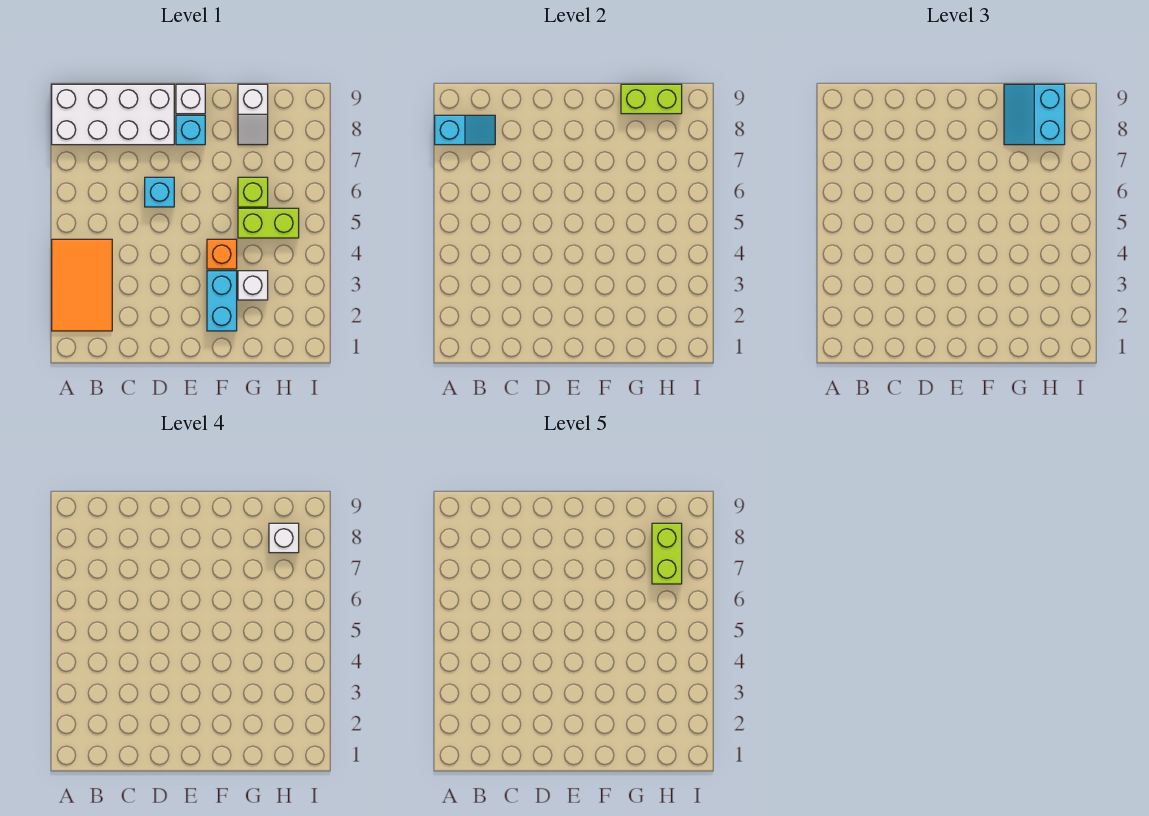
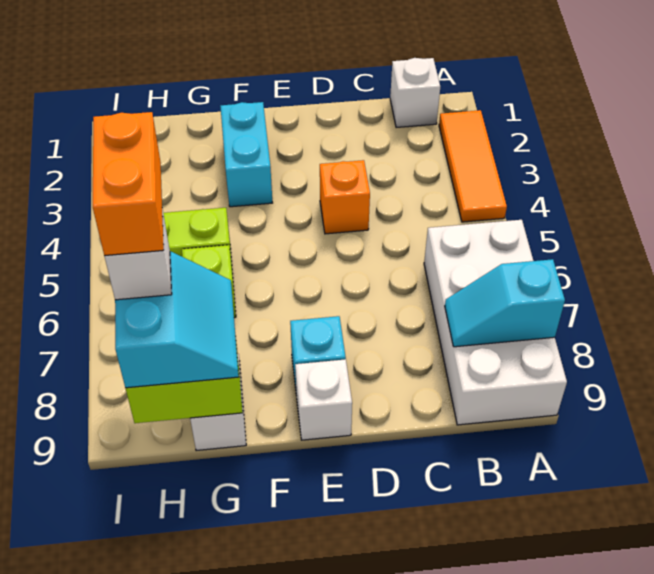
orange tile A2:B4 level 1 -> orange tile A2:A4 level 1
white brick A8:D9 level 1 -> white brick A6:B9 level 1
cyan brick D6 level 1 -> none
orange brick F4 level 1 -> orange brick D4 level 1
white brick G3 level 1 -> white brick B1 level 1
lime brick H7:H8 level 5 -> orange brick H7:H8 level 5

